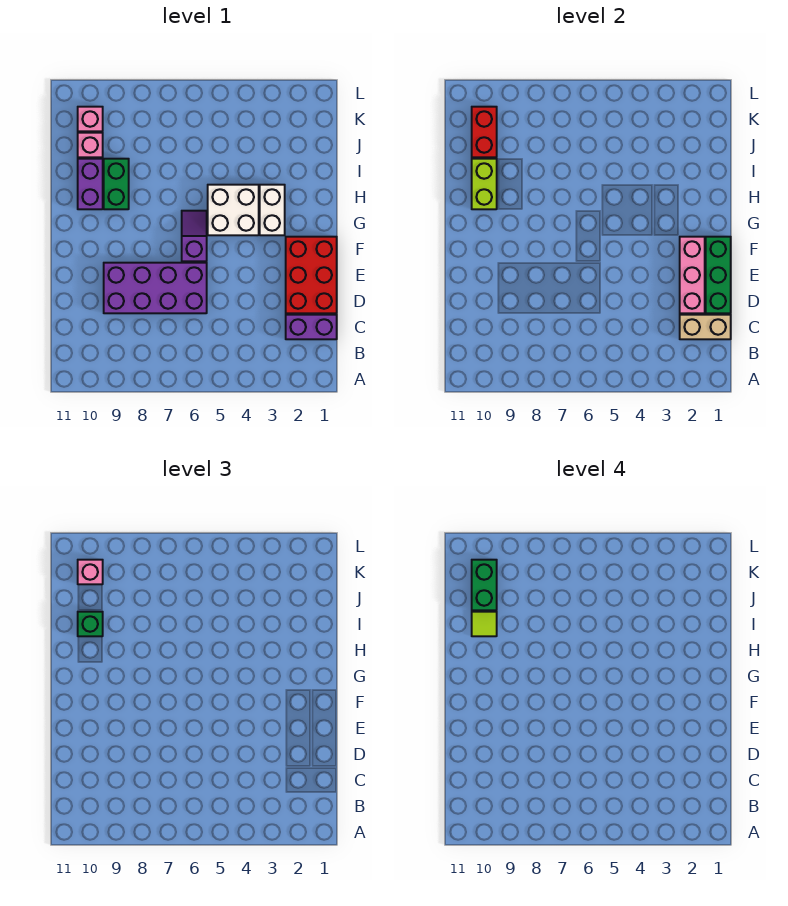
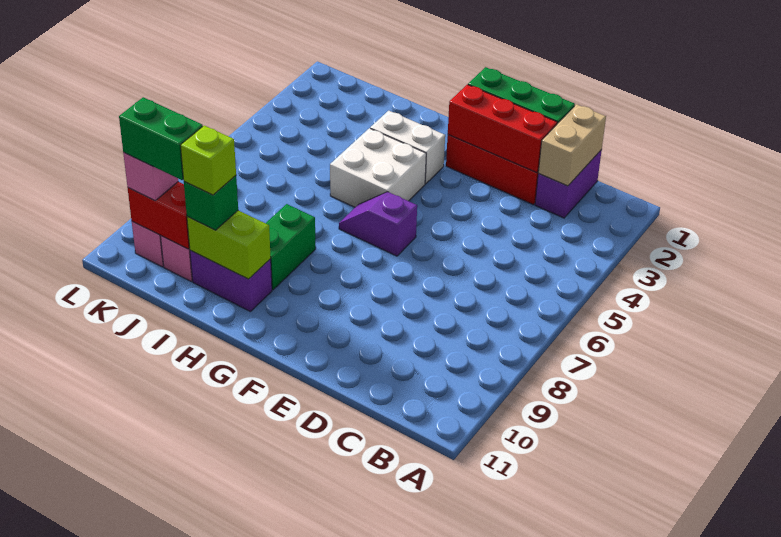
pink brick D2:F2 level 2 -> red brick D2:F2 level 2
purple brick D6:E9 level 1 -> none
green brick H9:I9 level 1 -> green brick H8:H9 level 1
lime tile I10 level 4 -> lime brick I10 level 4

